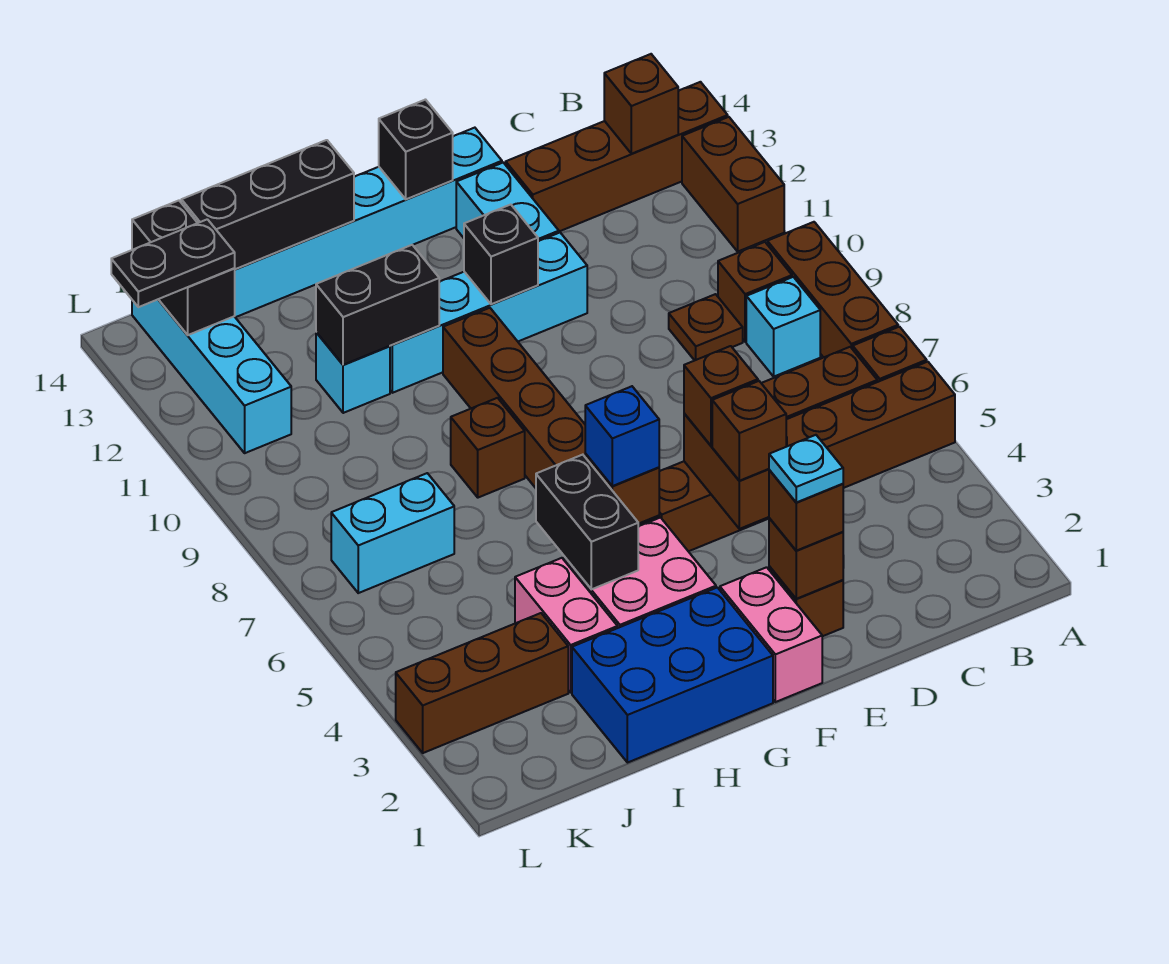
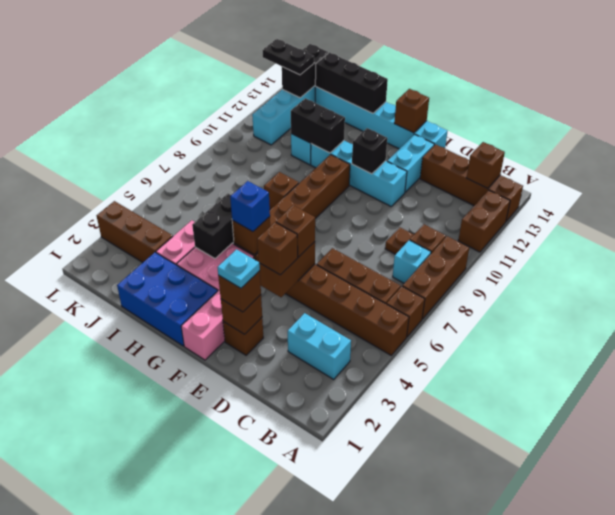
black brick F14 level 2 -> brown brick F14 level 2
cyan brick J7:K7 level 1 -> cyan brick B3:C3 level 1

